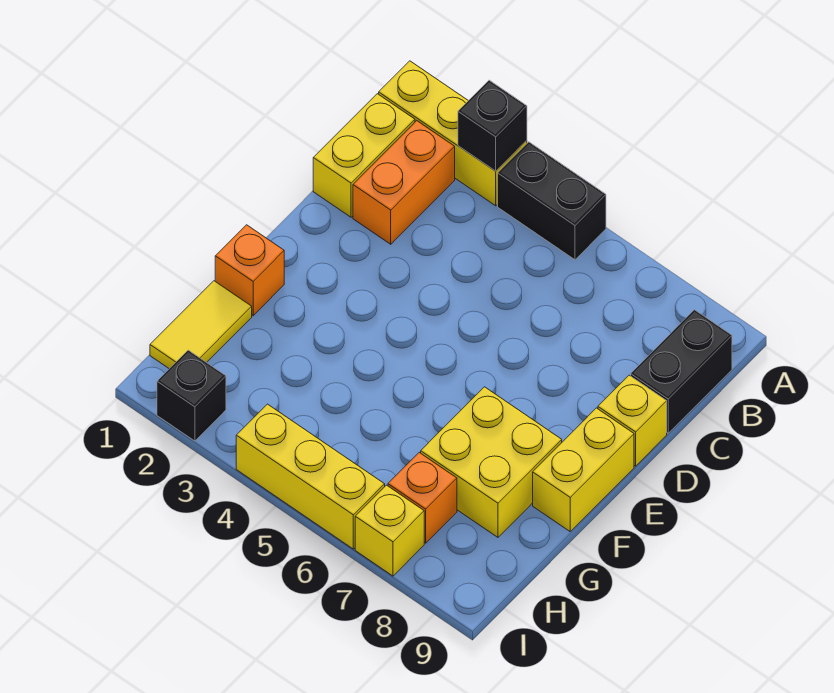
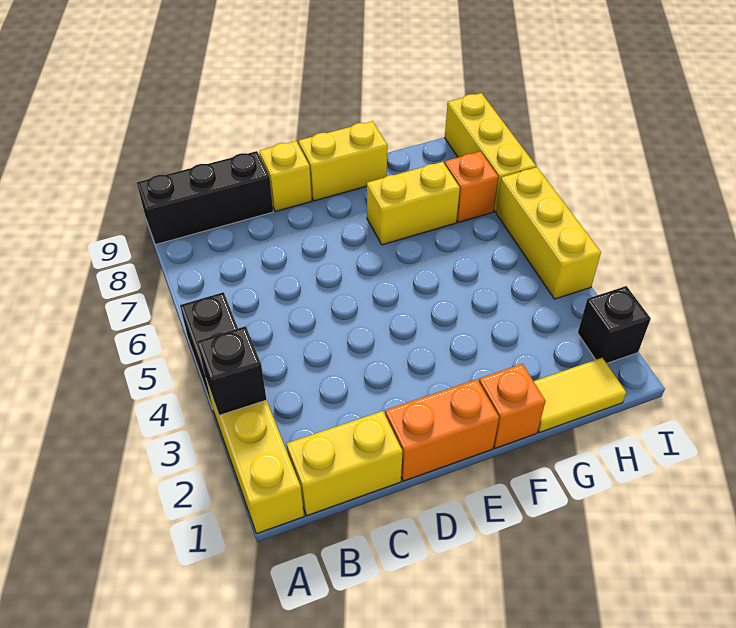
orange brick B2:C2 level 1 -> orange brick D1:E1 level 1
black brick B9:C9 level 1 -> black brick A9:C9 level 1
yellow brick F7:G8 level 1 -> yellow brick F7:G7 level 1
yellow brick I7 level 1 -> yellow brick I7:I9 level 1

